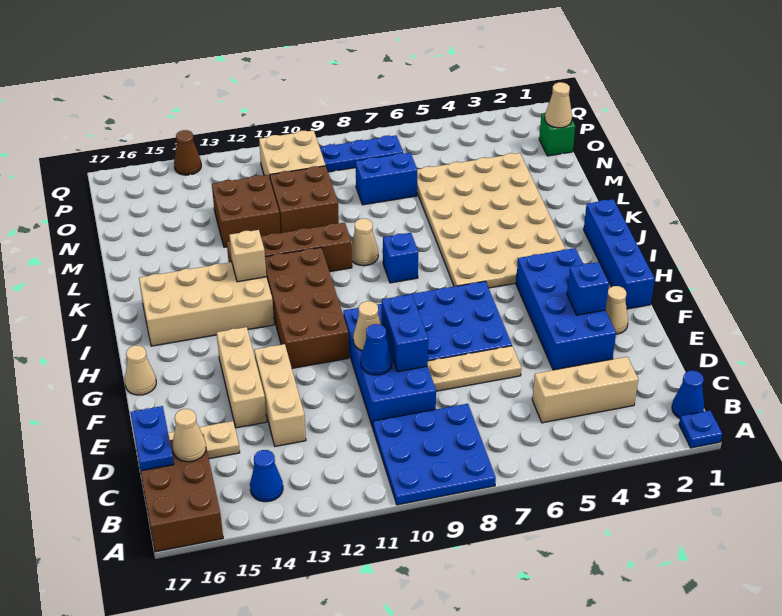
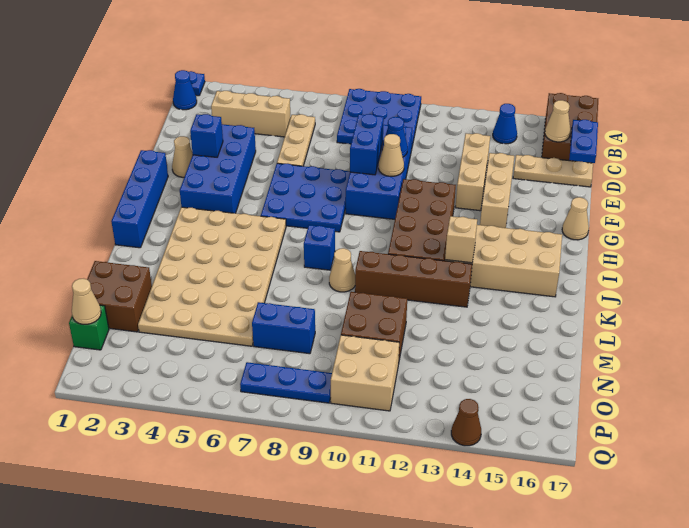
tan plate E6:E8 level 1 -> tan plate C6:E6 level 1
brown brick M12:N13 level 1 -> brown brick M1:N2 level 1

